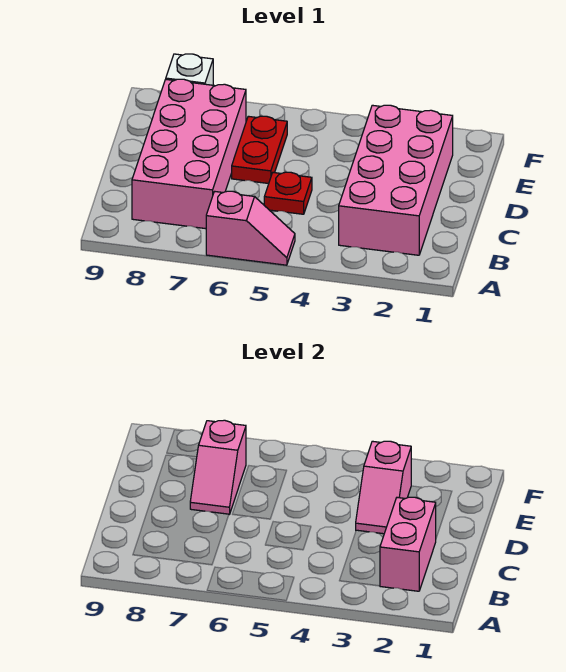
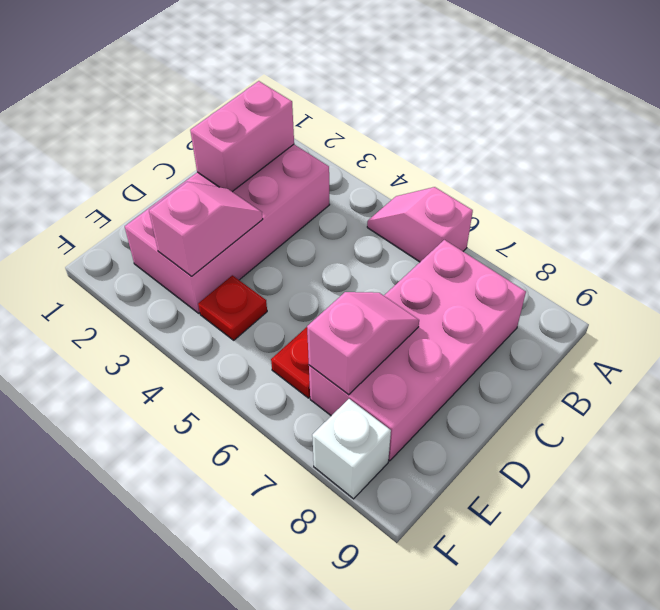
red plate C5 level 1 -> red plate E4 level 1

